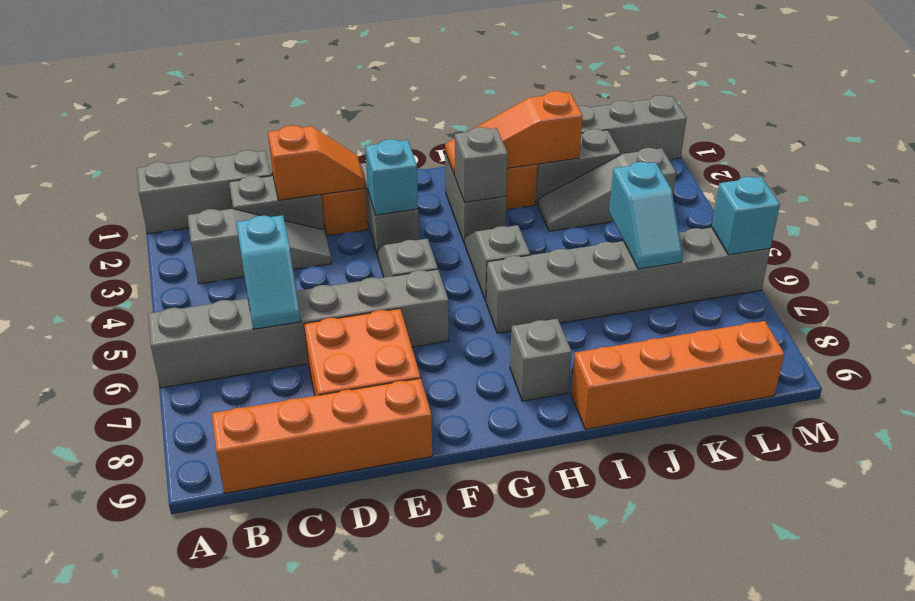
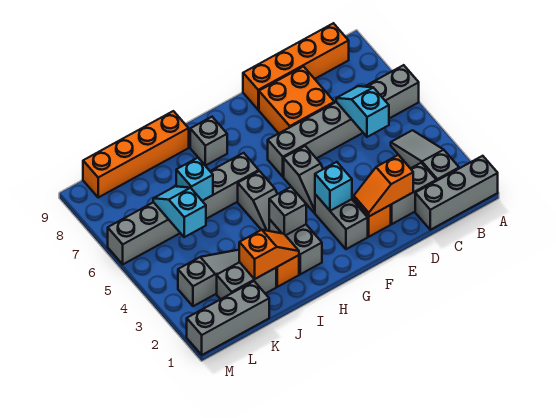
grey slope B3:D3 level 1 top B -> grey slope B2:B4 level 1 top 2
orange slope H2:J2 level 2 top J -> orange slope I2:J2 level 2 top J
cyan brick M6 level 2 -> cyan brick J6 level 2

